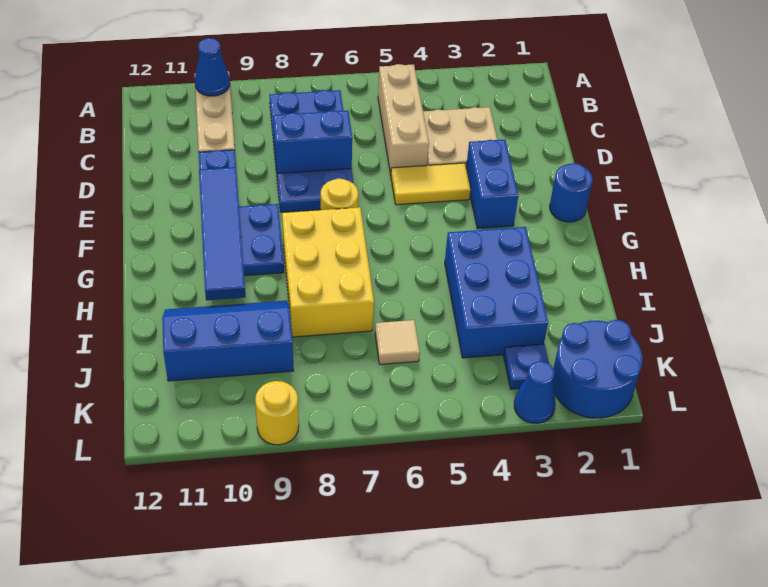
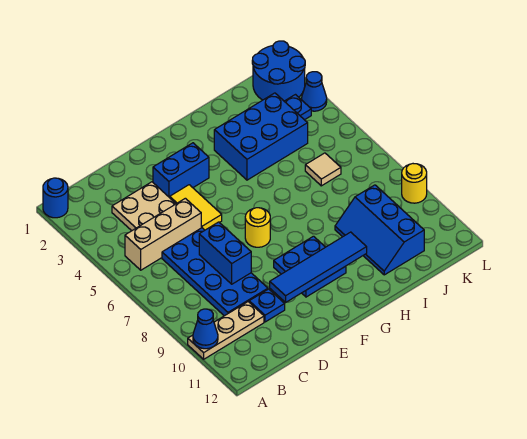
blue plate B7:E8 level 1 -> blue plate C6:D9 level 1
blue round brick F1 level 1 -> blue round brick A1 level 1
yellow brick G7:I8 level 1 -> none

